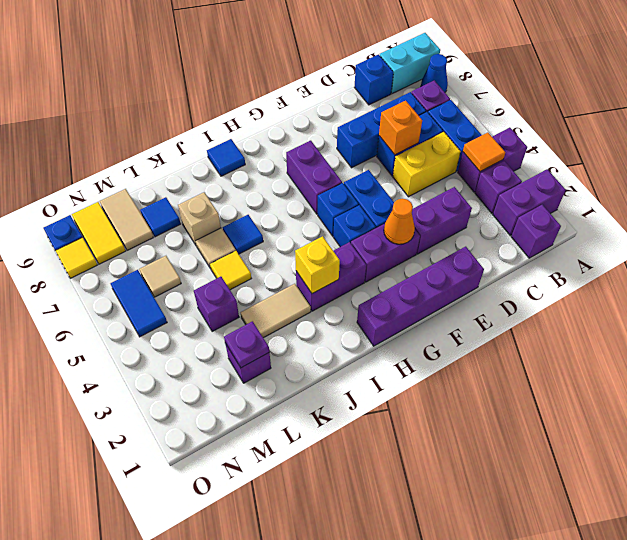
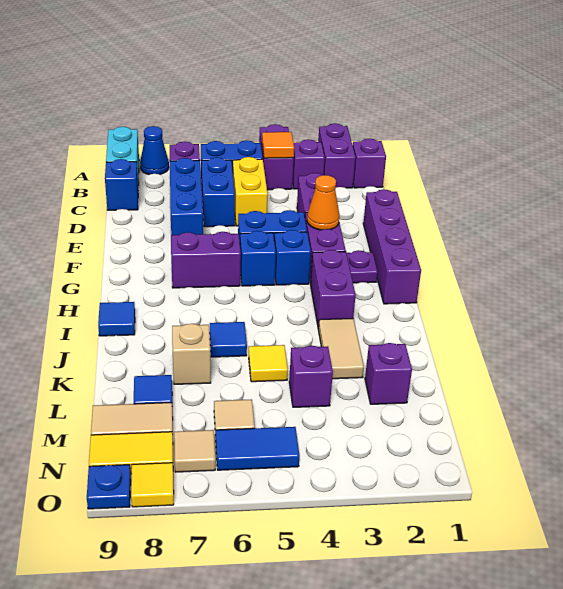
orange brick D6 level 2 -> none
yellow brick I3 level 2 -> none
tan tile K6 level 1 -> tan tile N7 level 1
purple plate L2 level 2 -> purple plate G2 level 1

